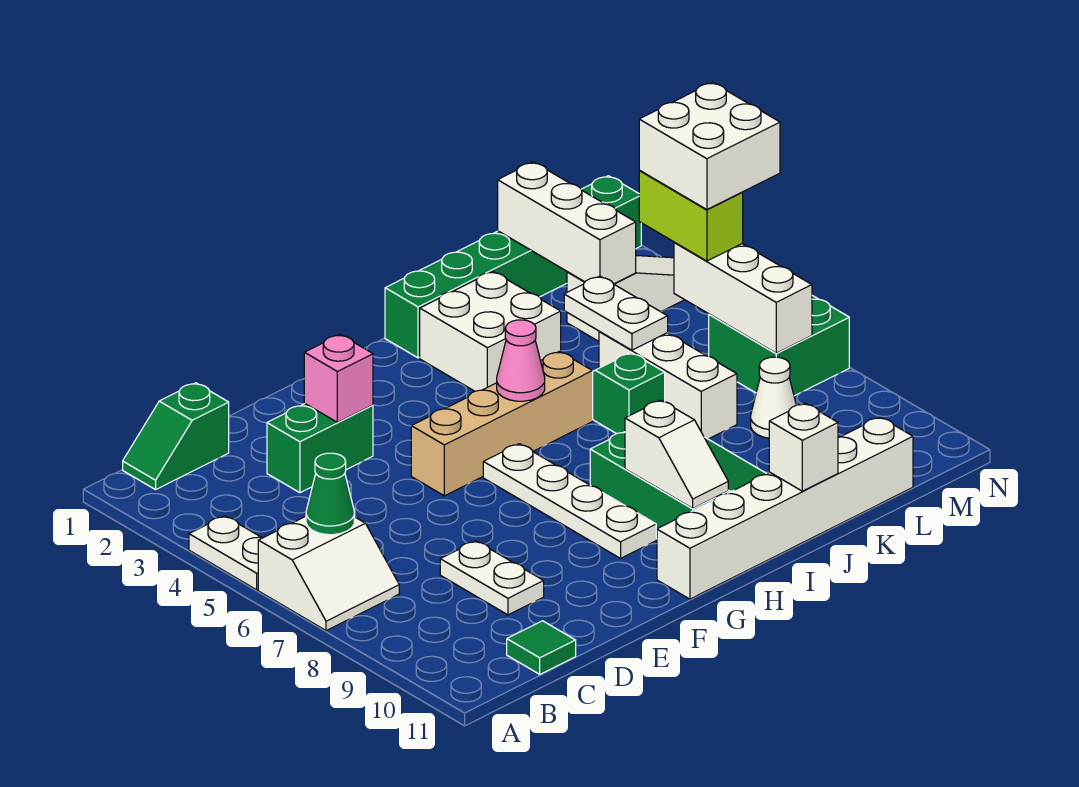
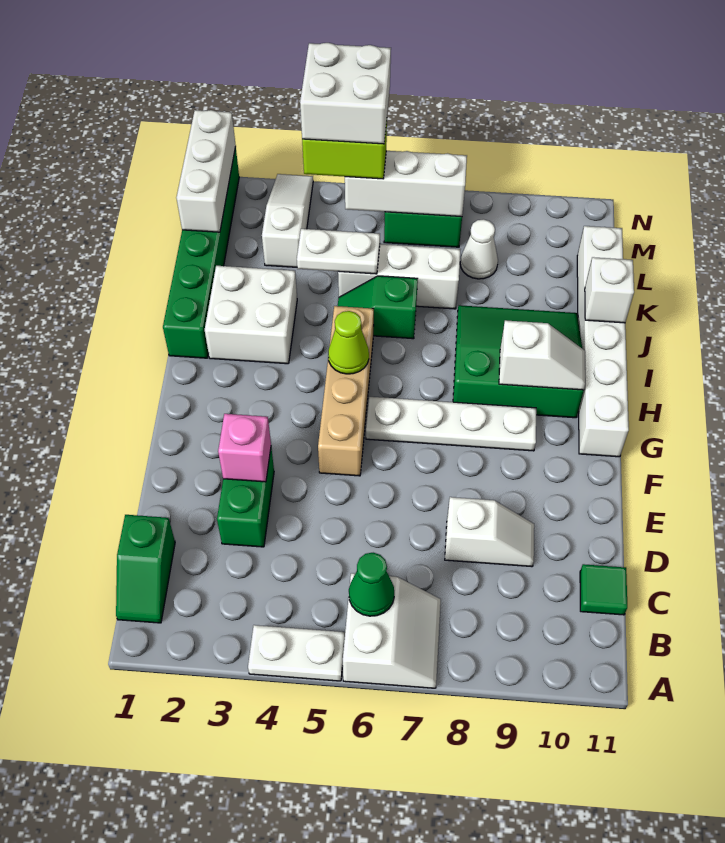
white plate D8:D9 level 1 -> white slope D8:D9 level 1 top 8
pink cone H5 level 2 -> lime cone H5 level 2
white brick L1:L3 level 2 -> white brick L1:N1 level 2

